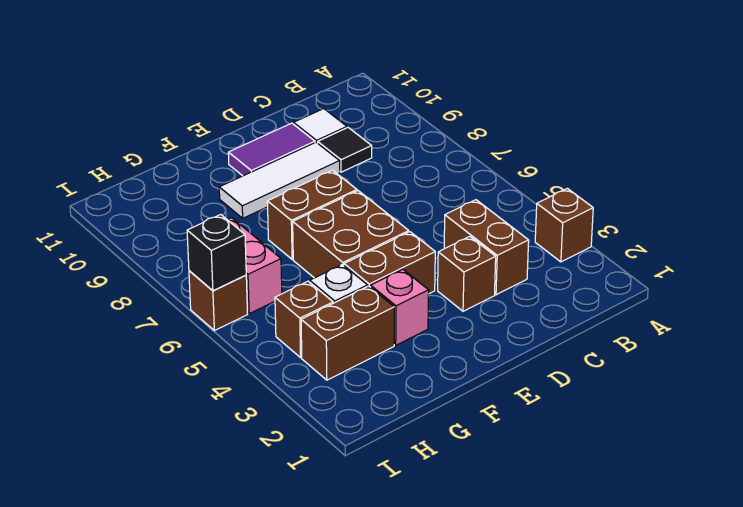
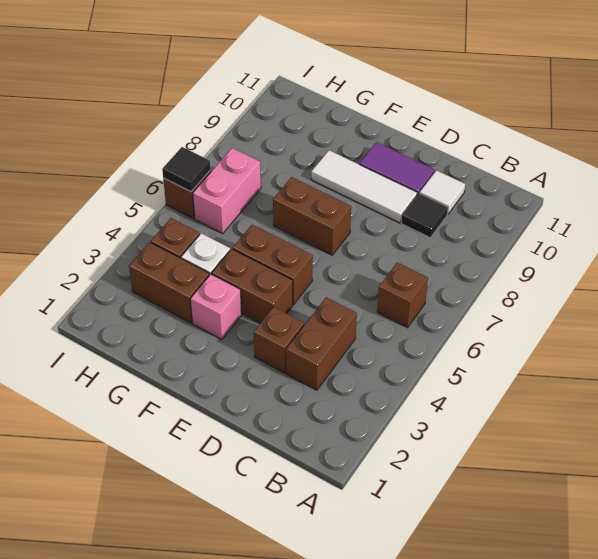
brown brick A3 level 1 -> brown brick B6 level 1
brown brick E5:F6 level 1 -> brown brick E5:F5 level 1
black brick I6 level 2 -> black tile I6 level 2

